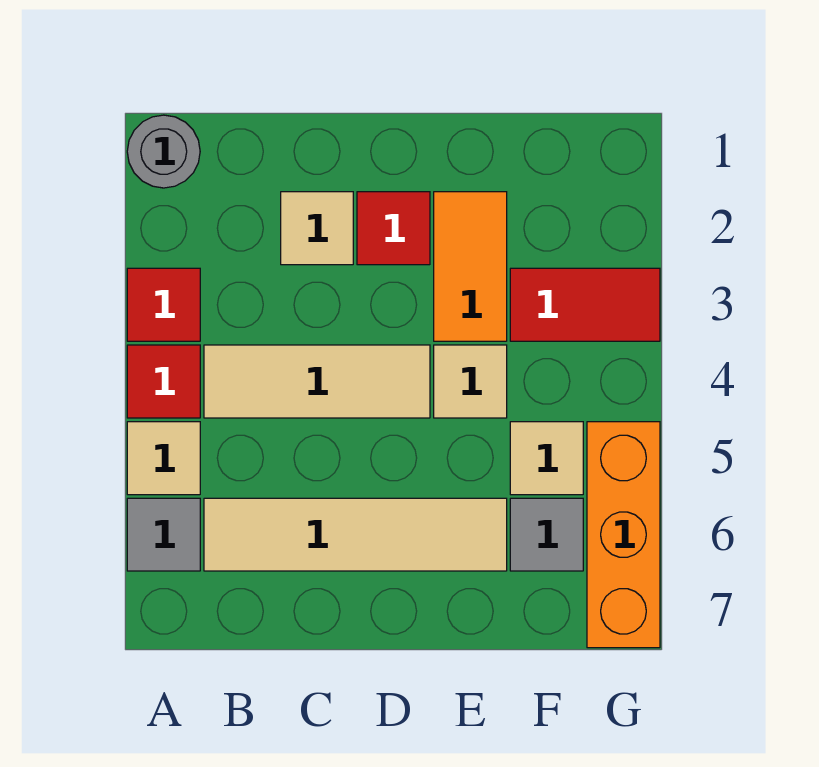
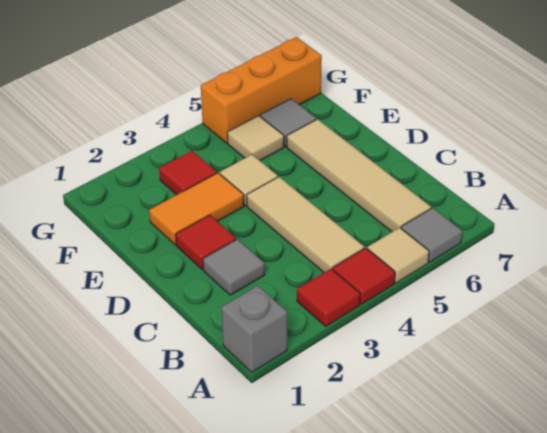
grey round brick A1 level 1 -> grey brick A1 level 1
tan tile C2 level 1 -> grey tile C2 level 1
red tile F3:G3 level 1 -> red tile F3 level 1

